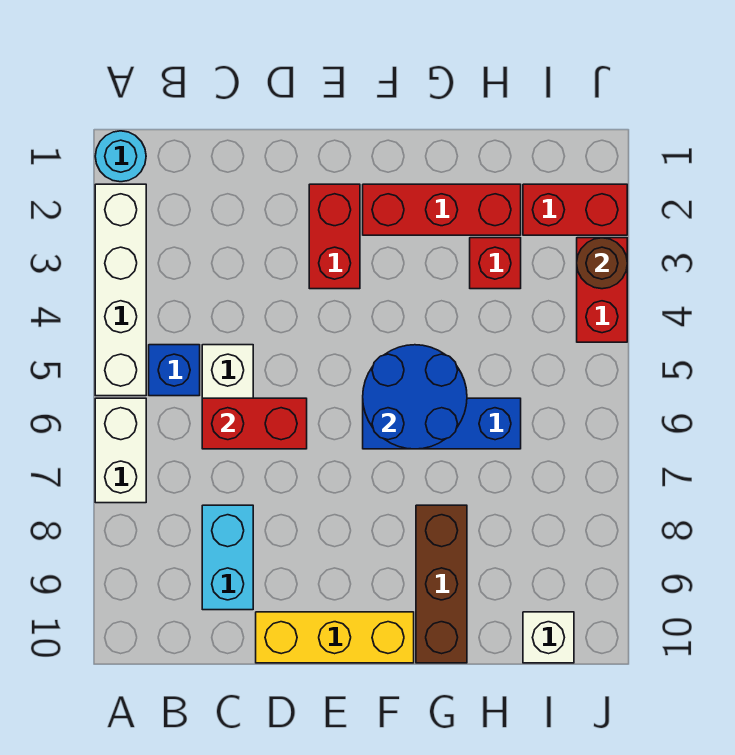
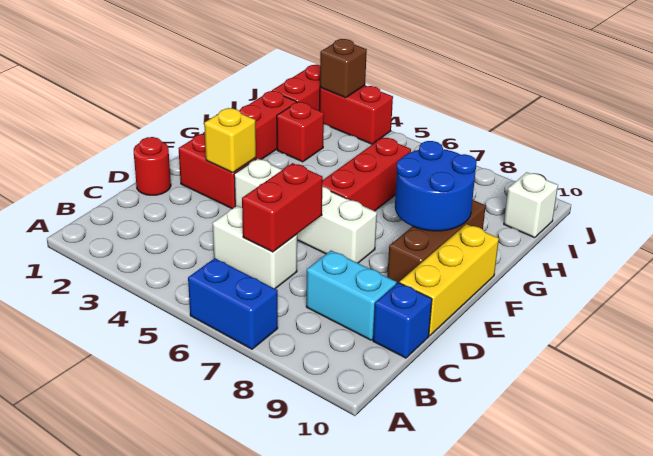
cyan round brick A1 level 1 -> none
white brick A2:A5 level 1 -> white brick E4:E7 level 1
white brick A6:A7 level 1 -> blue brick A6:A7 level 1
blue brick B5 level 1 -> blue brick C10 level 1
none -> red round brick D1 level 1
none -> yellow brick E3 level 2
blue round brick F5:G6 level 2 -> blue round brick F8:G9 level 2
blue brick F6:H6 level 1 -> red brick F6:H6 level 1
brown brick G8:G10 level 1 -> brown brick E9:G9 level 1
brown round brick J3 level 2 -> brown brick J3 level 2

